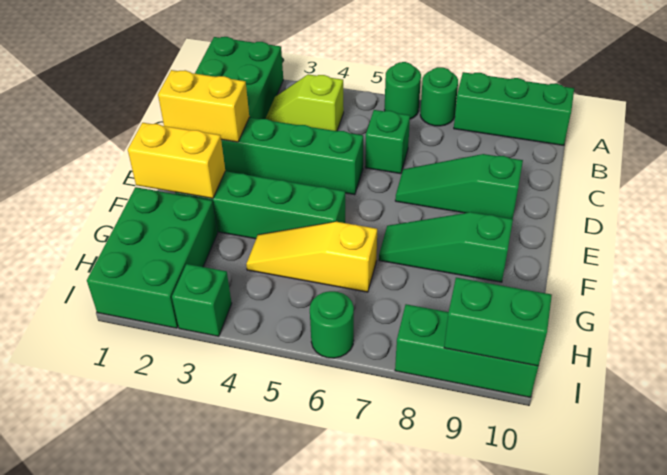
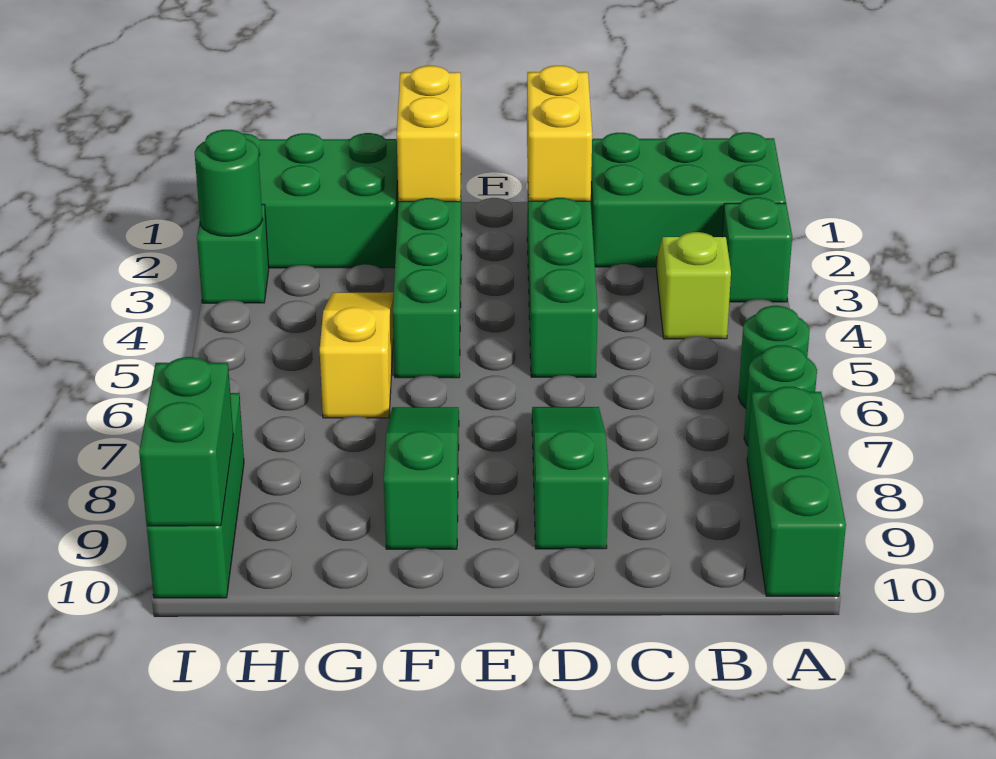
green brick C6 level 1 -> green brick A3 level 1
green round brick I6 level 1 -> green round brick I3 level 2

